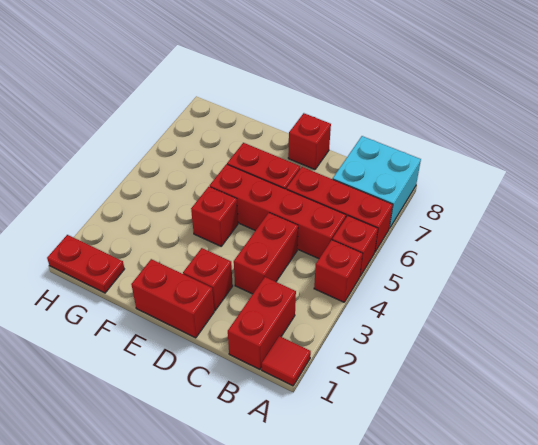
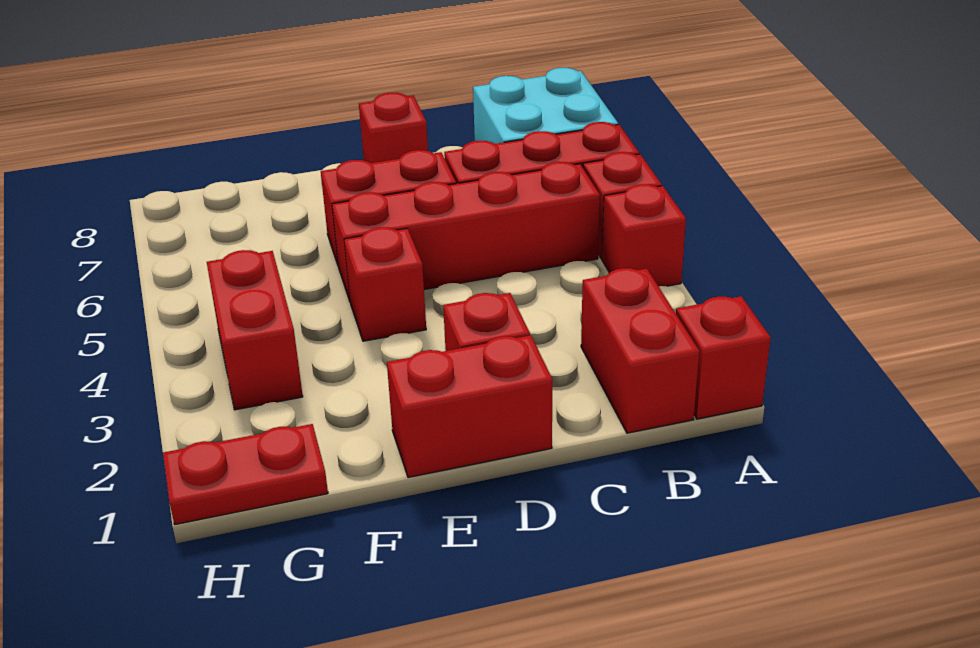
red tile A1 level 1 -> red brick A1 level 1
red brick C3:C4 level 1 -> red brick G3:G4 level 1

